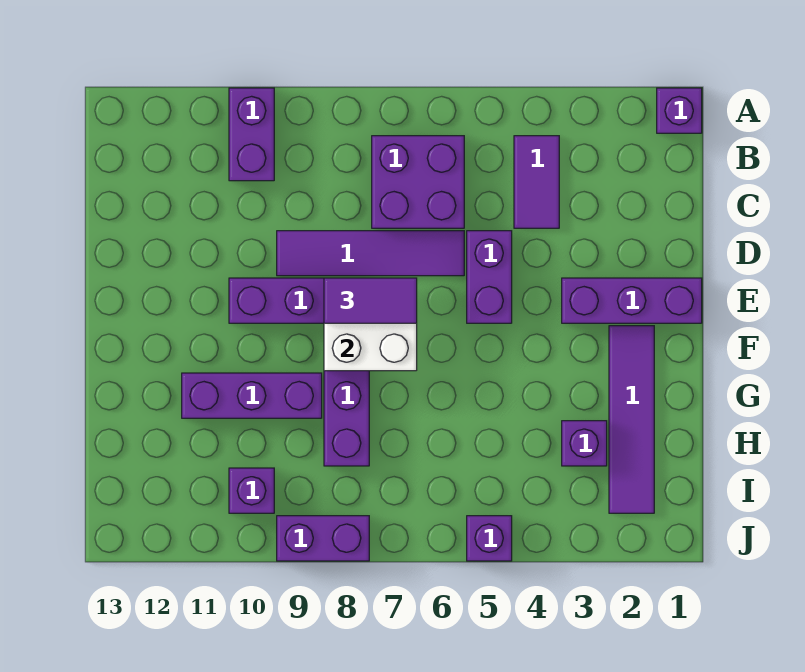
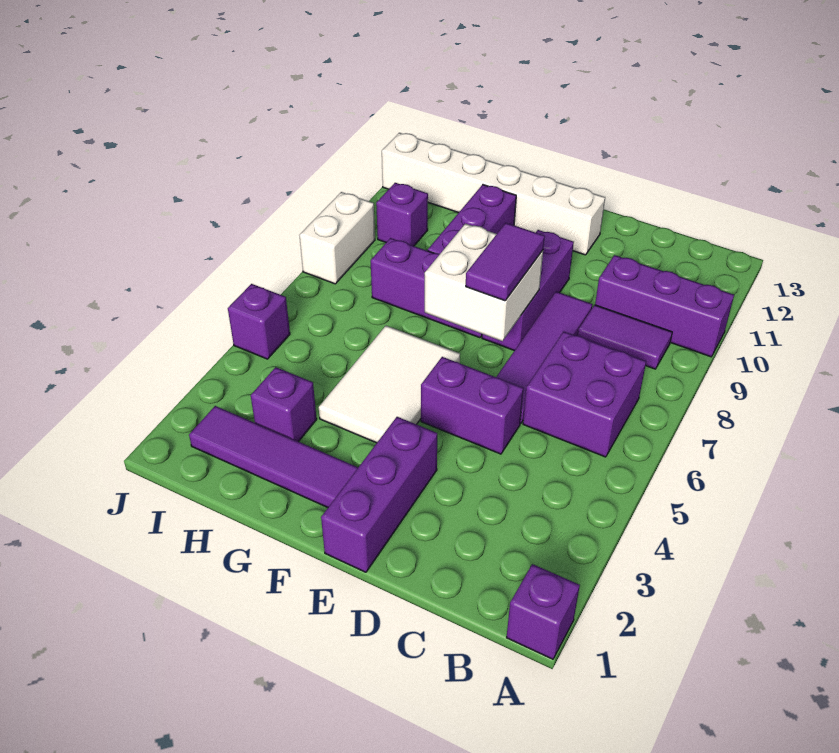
purple brick A10:B10 level 1 -> purple brick A10:C10 level 1
purple tile B4:C4 level 1 -> purple tile B9:C9 level 1
none -> white brick E12:J12 level 1
none -> white tile F4:G6 level 1
purple brick J8:J9 level 1 -> white brick J8:J9 level 1

